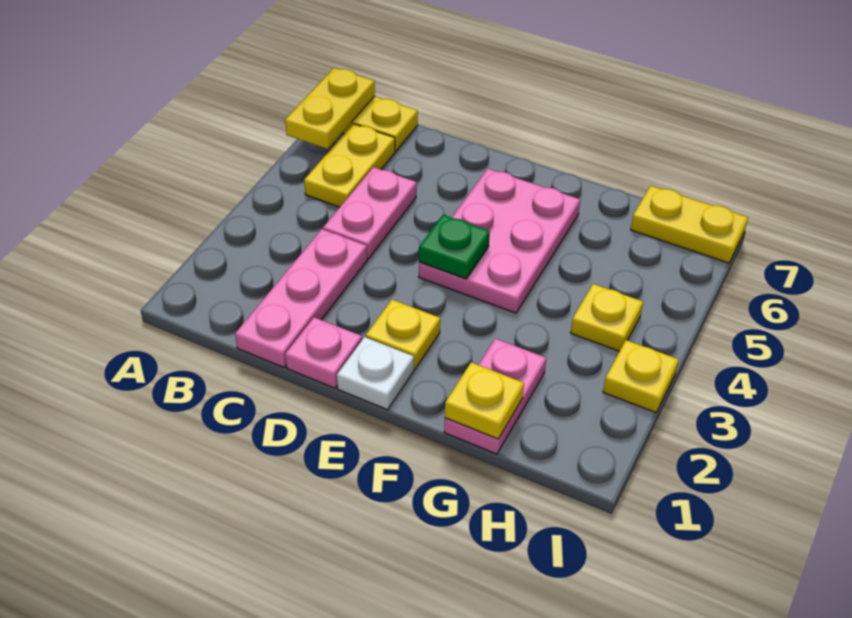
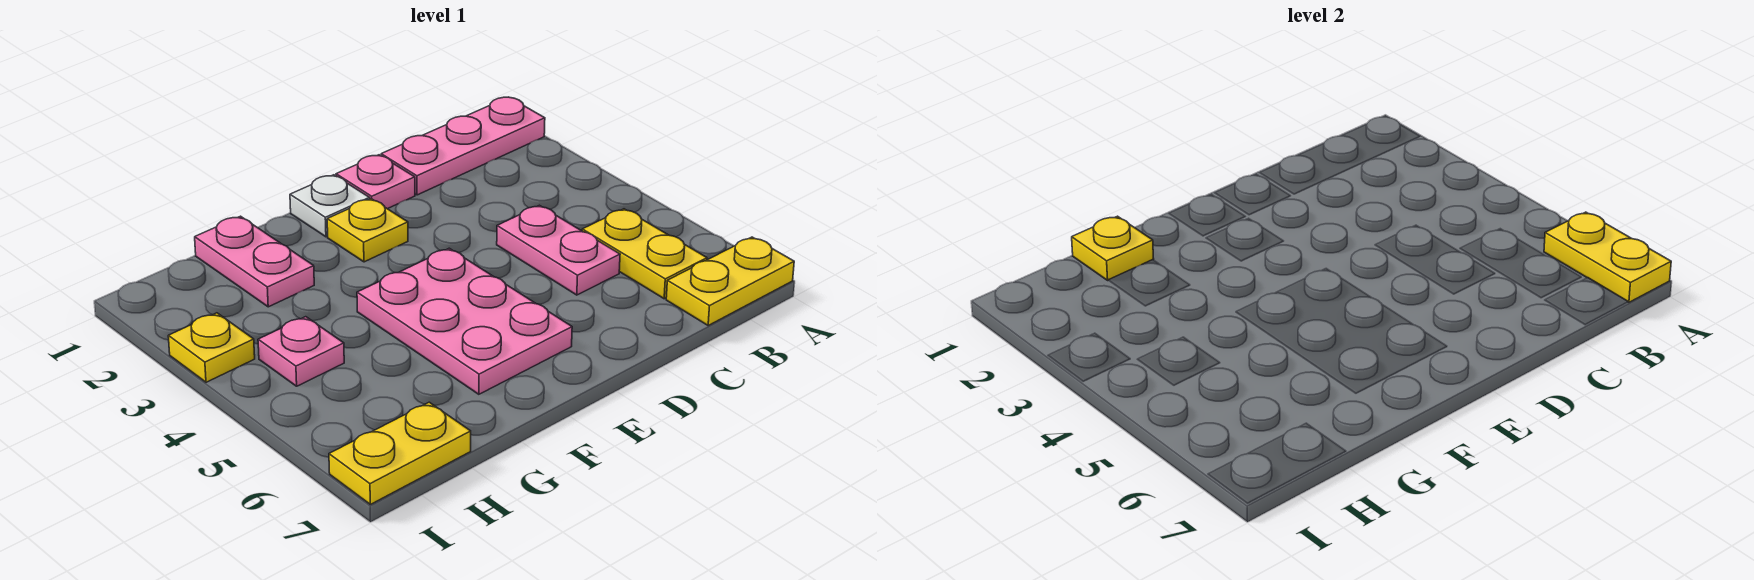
pink plate C1:C3 level 1 -> pink plate A1:C1 level 1
green plate E4 level 2 -> none
yellow plate H4 level 1 -> pink plate H4 level 1

